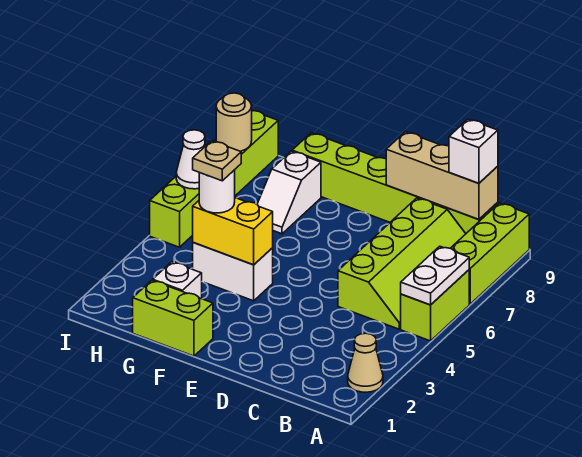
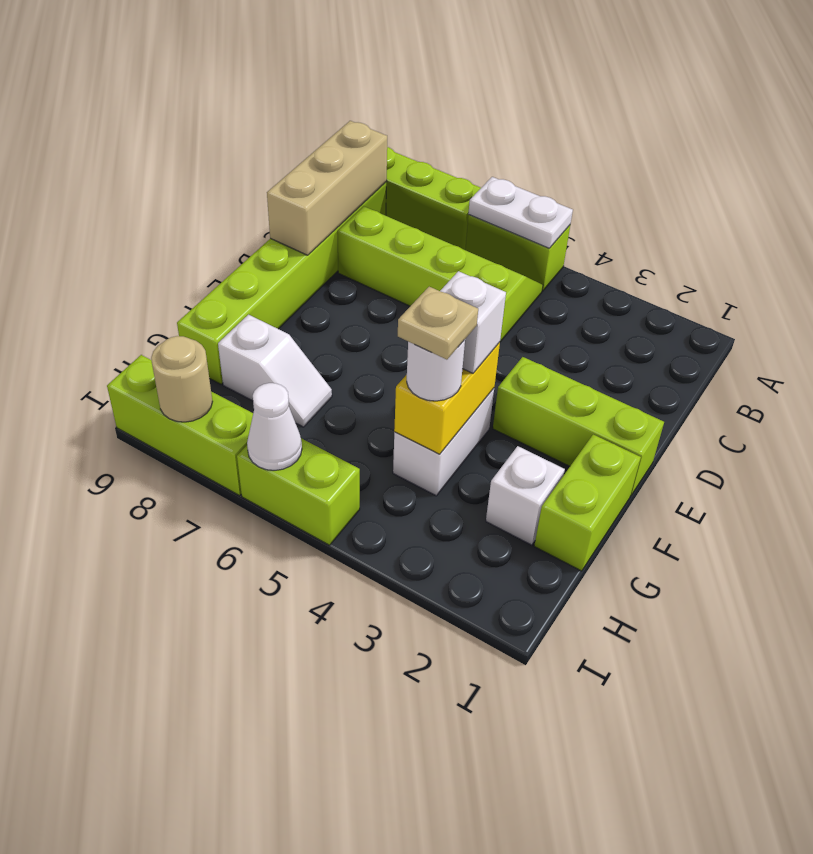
tan cone A2 level 1 -> none
white brick B9 level 3 -> white brick F4 level 3
none -> lime brick E1:E3 level 1

